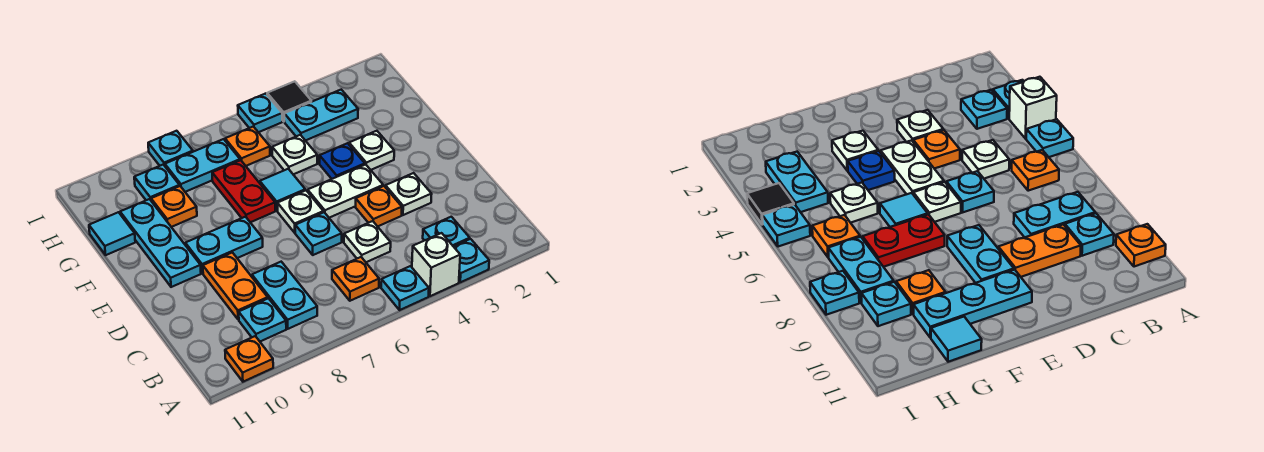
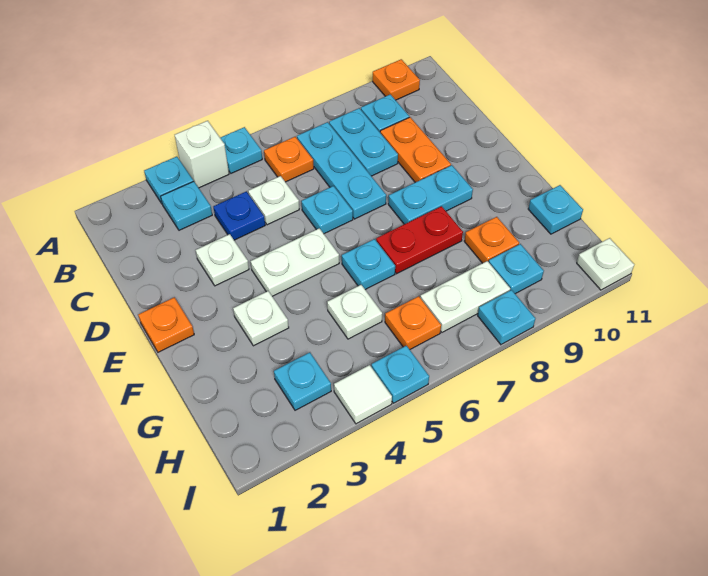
orange plate D4 level 1 -> orange plate E1 level 1
white plate E6 level 1 -> white plate I11 level 1
cyan plate E10:G10 level 1 -> cyan plate B7:D7 level 1
blue plate F4 level 1 -> blue plate C4 level 1
cyan tile F6 level 1 -> cyan plate F6 level 1
red plate F7:G7 level 1 -> red plate F7:F8 level 1
cyan tile G11 level 1 -> cyan plate G11 level 1
cyan plate H3:H4 level 1 -> cyan plate H3 level 1
cyan plate H7:H8 level 1 -> white plate H7:H8 level 1
black tile I4 level 1 -> white tile I4 level 1

